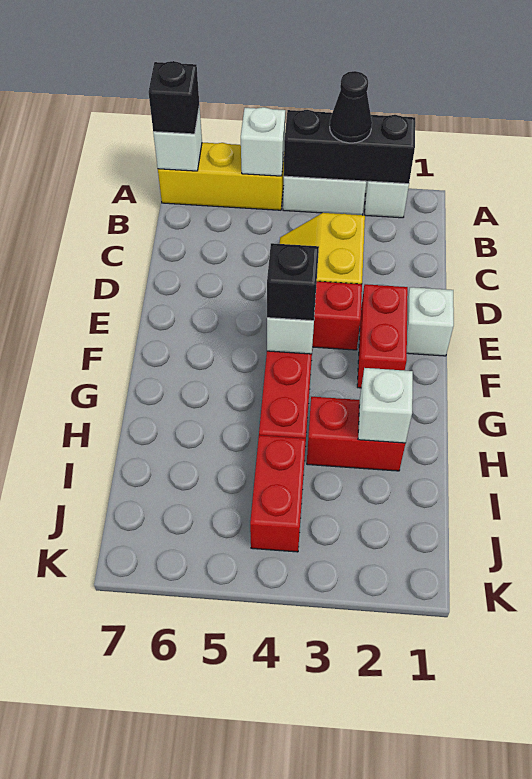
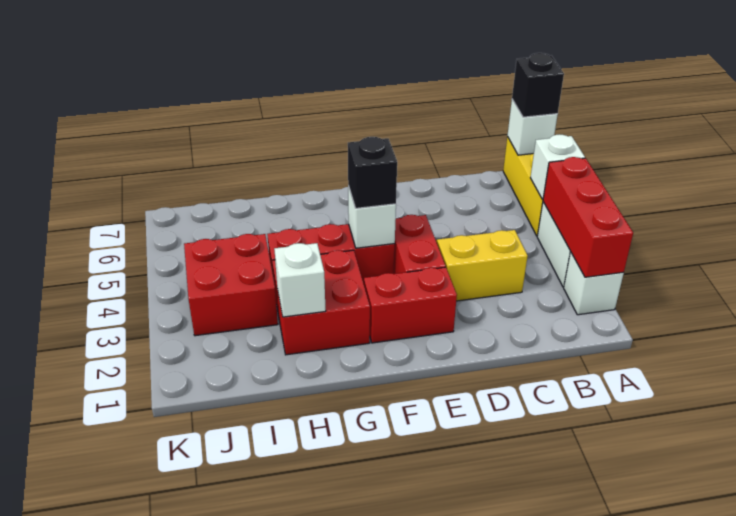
black brick A2:A4 level 2 -> red brick A2:A4 level 2
black cone A3 level 3 -> none
white brick E1 level 1 -> none
red brick H2:H3 level 1 -> red brick G2:H3 level 1
red brick I4:J4 level 1 -> red brick I3:J4 level 1

